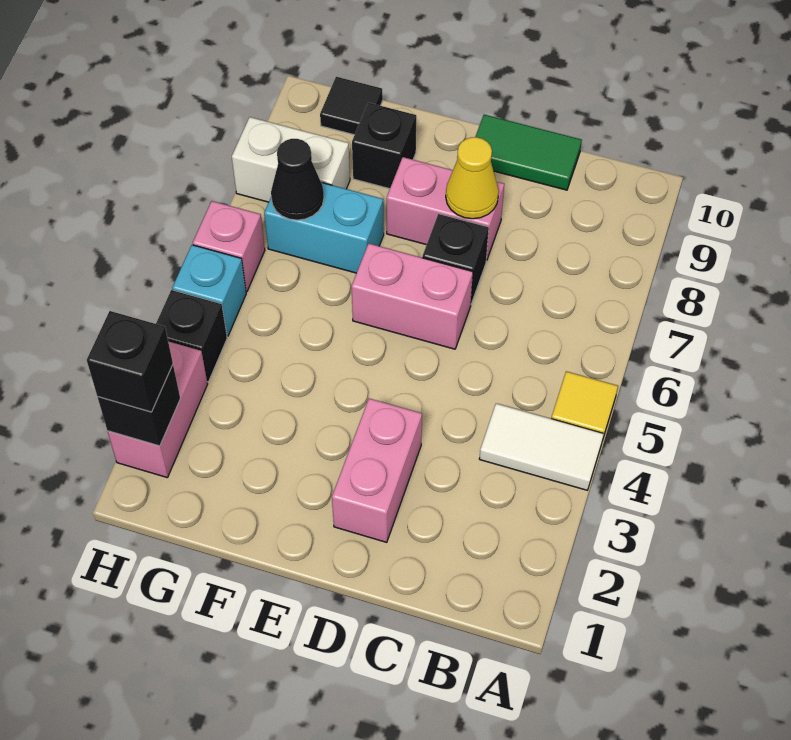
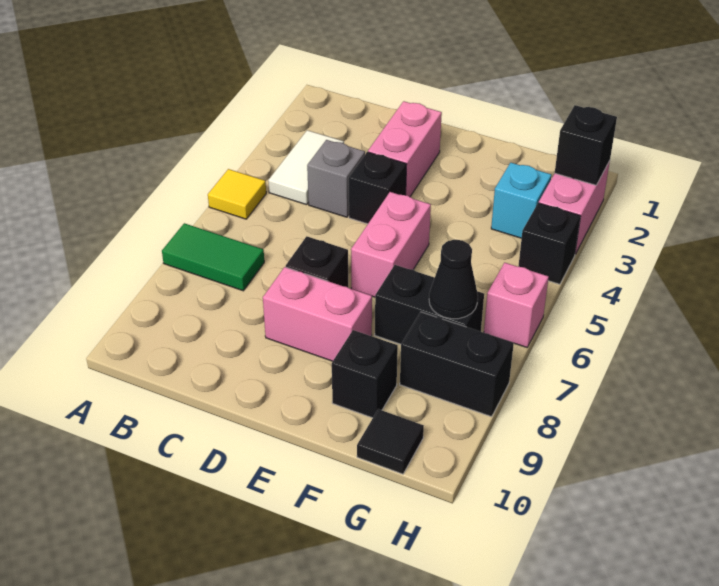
white tile A4:B4 level 1 -> white tile B3:B4 level 1
none -> grey brick C4 level 1
green tile C10:D10 level 1 -> green tile A7:B7 level 1
pink brick D6:E6 level 1 -> pink brick E5:E6 level 1
yellow cone D8 level 2 -> none
cyan brick F7:G7 level 1 -> black brick F7:G7 level 1
white brick G8:H8 level 1 -> black brick G8:H8 level 1
black brick H2 level 3 -> black brick D4 level 1
cyan brick H5 level 1 -> cyan brick G3 level 1

